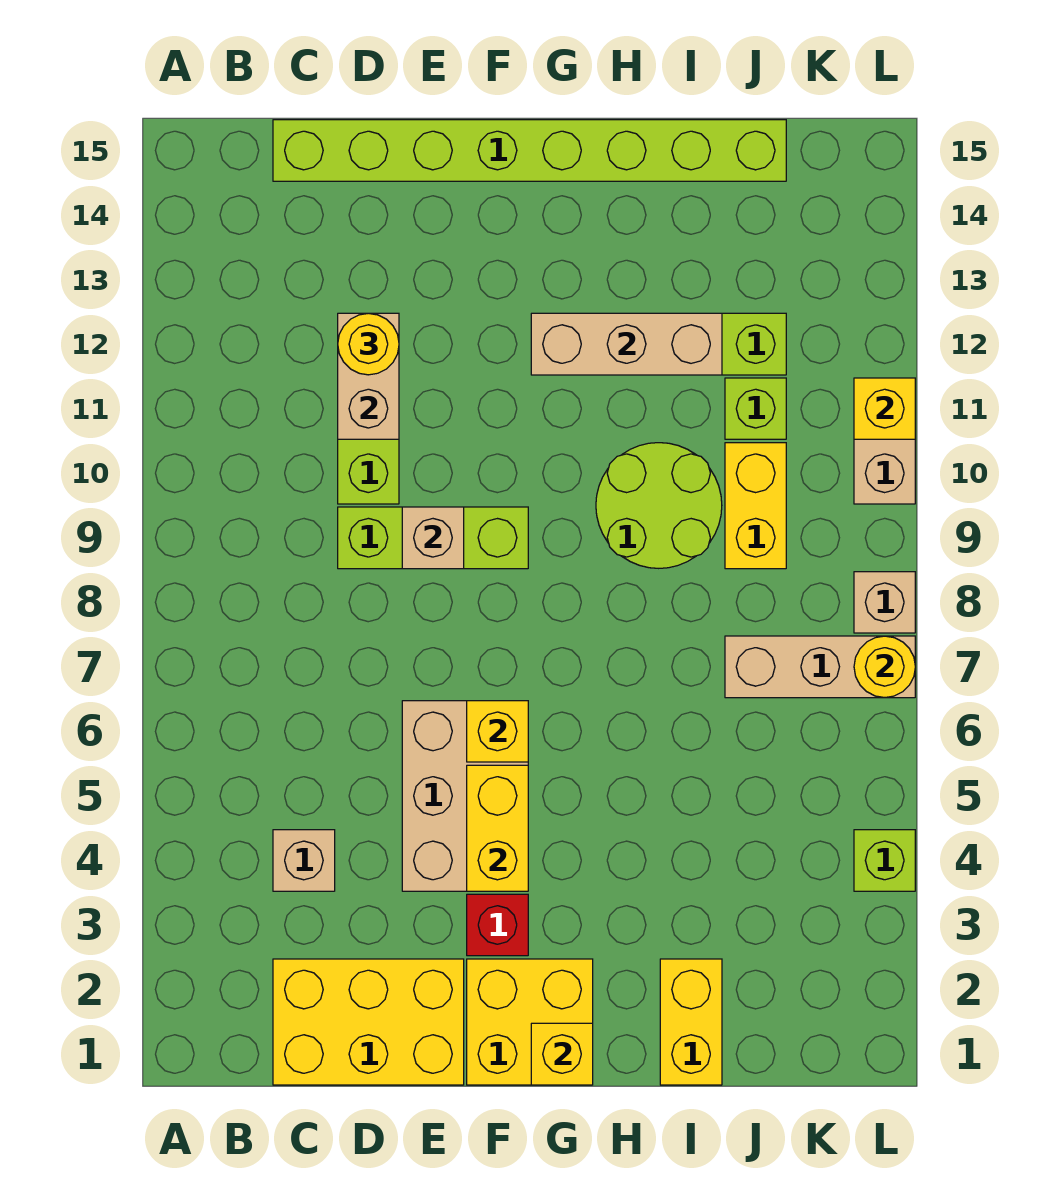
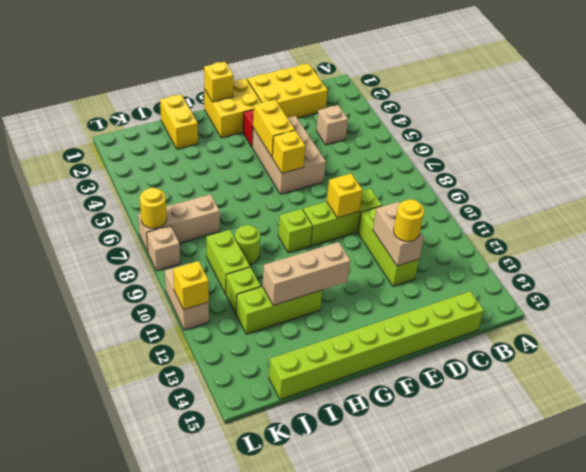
tan brick E9 level 2 -> yellow brick E9 level 2
lime round brick H9:I10 level 1 -> lime round brick I9 level 1
yellow brick J9:J10 level 1 -> lime brick J9:J10 level 1
lime brick L4 level 1 -> lime brick G9 level 1

